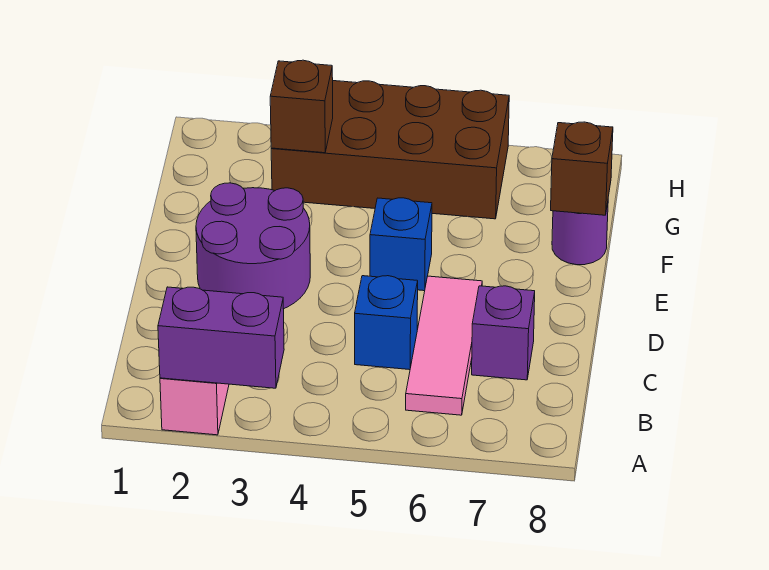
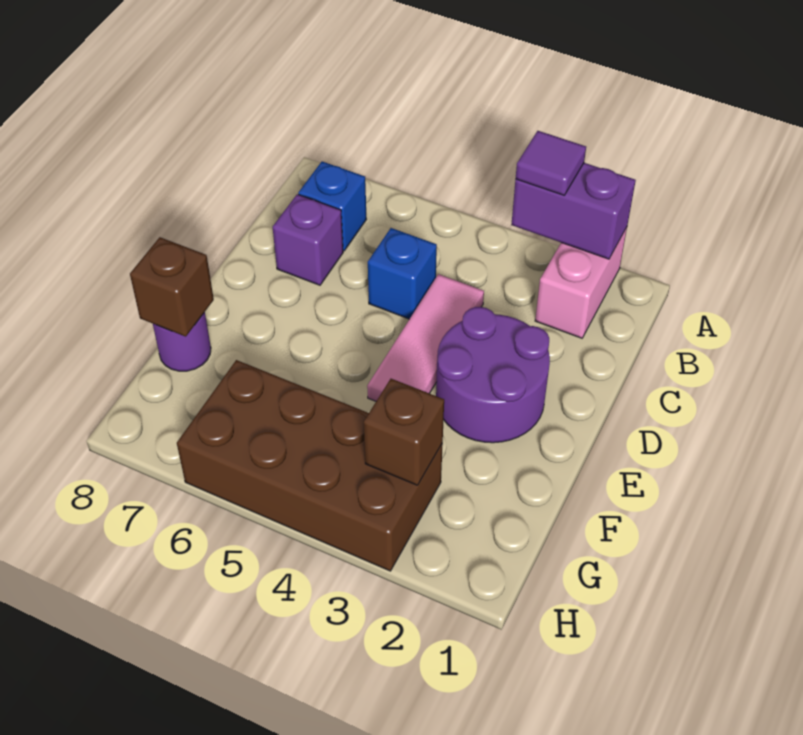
none -> purple tile A3 level 3
pink tile B6:D6 level 1 -> pink tile C4:E4 level 1
blue brick E5 level 1 -> blue brick B7 level 1

